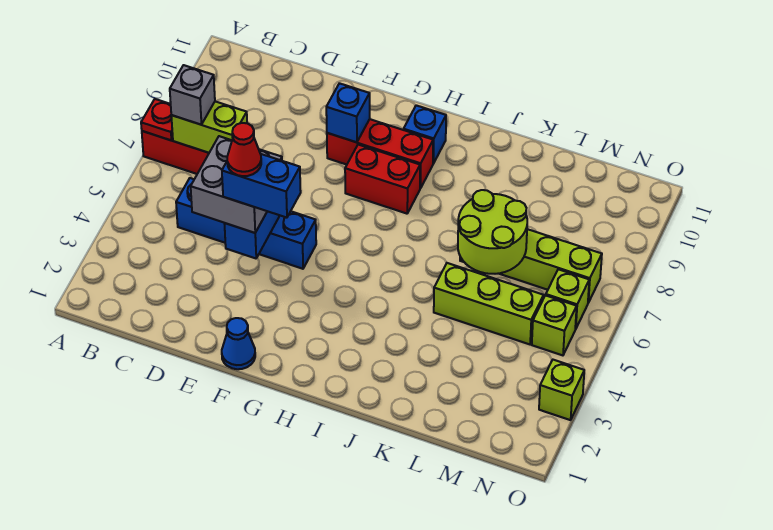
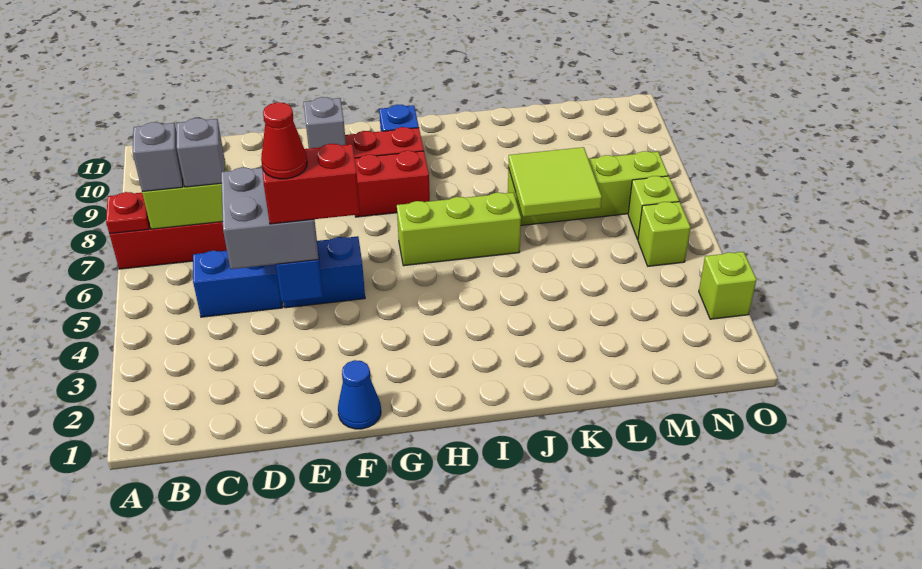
none -> grey brick C7 level 3
blue brick E4:F4 level 4 -> red brick E4:F4 level 4
blue brick F9 level 2 -> grey brick F9 level 2
lime brick K5:M5 level 1 -> lime brick H6:J6 level 1
lime round brick K6:L7 level 2 -> lime tile K6:L7 level 2

